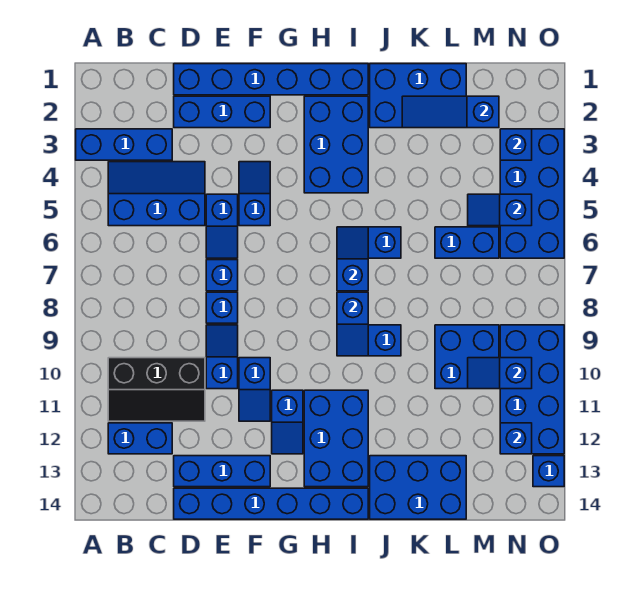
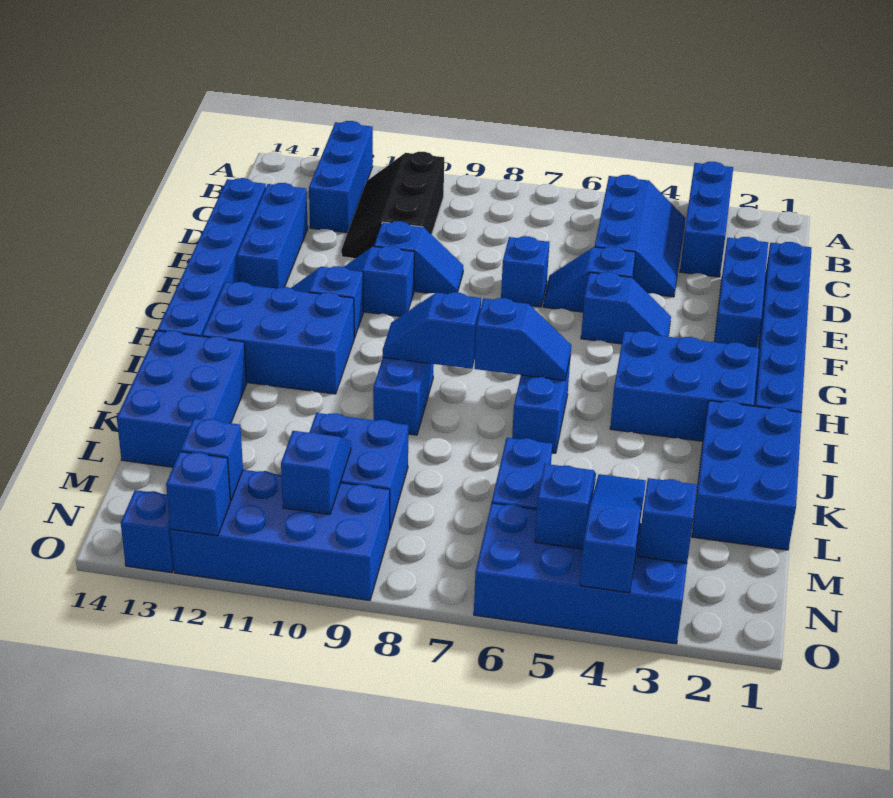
blue brick B12:C12 level 1 -> blue brick A12:C12 level 1
blue brick E8 level 1 -> blue brick O12 level 2
blue slope K2:M2 level 2 top M -> blue slope M4:O4 level 2 top O

